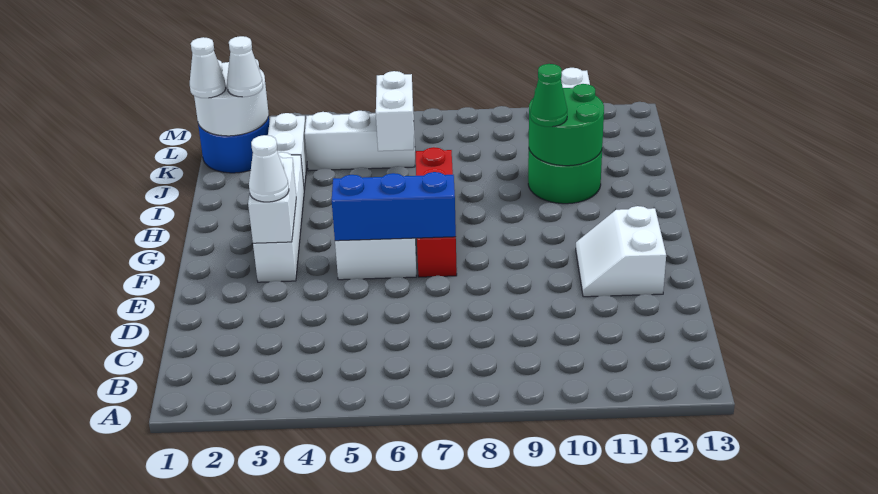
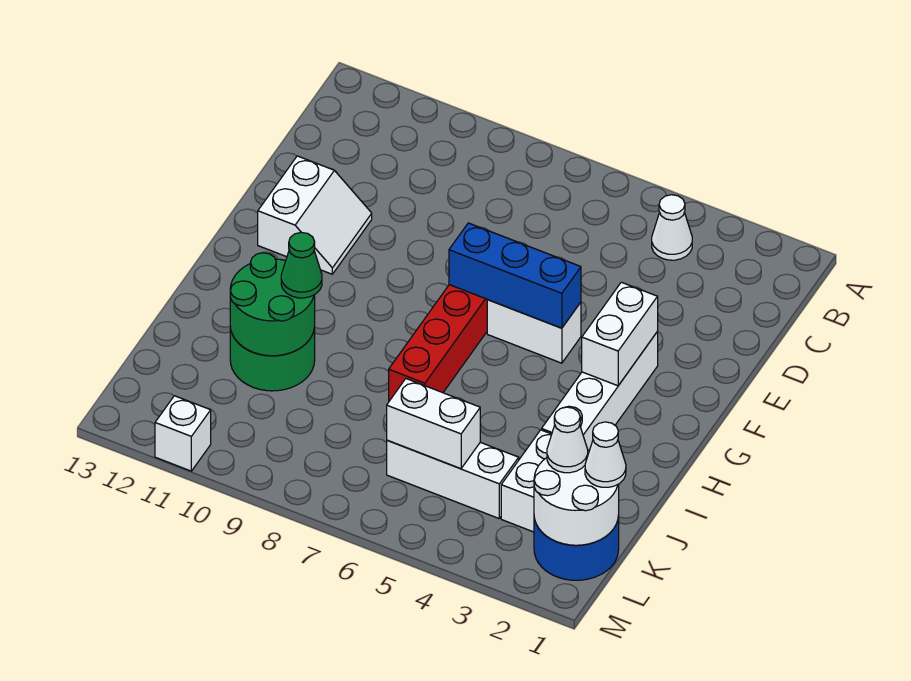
white cone F3 level 3 -> white cone B4 level 1
white brick J6:K6 level 2 -> white brick K5:K6 level 2

